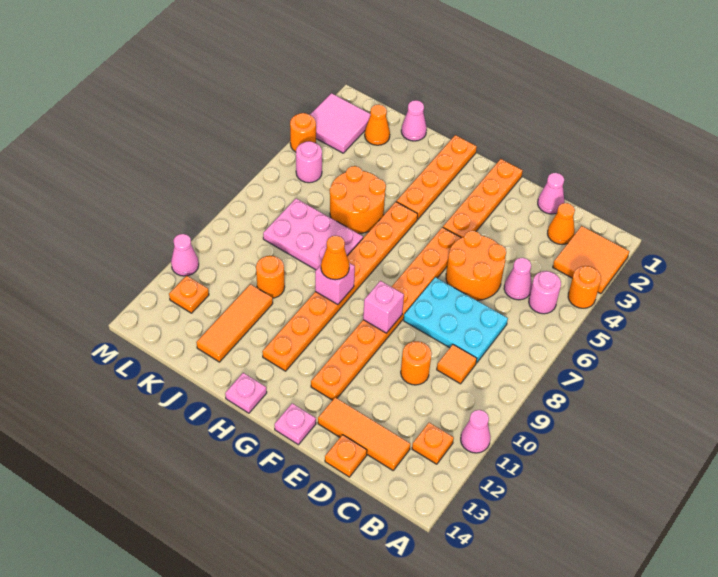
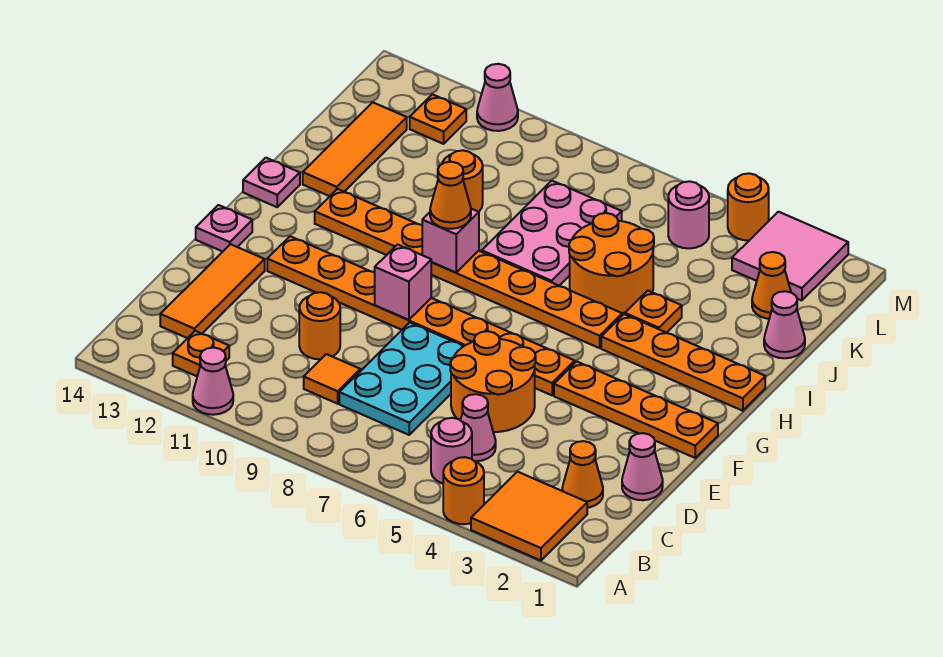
orange plate D14 level 1 -> orange plate I4 level 1
orange tile J11:J13 level 1 -> orange tile I13:K13 level 1

